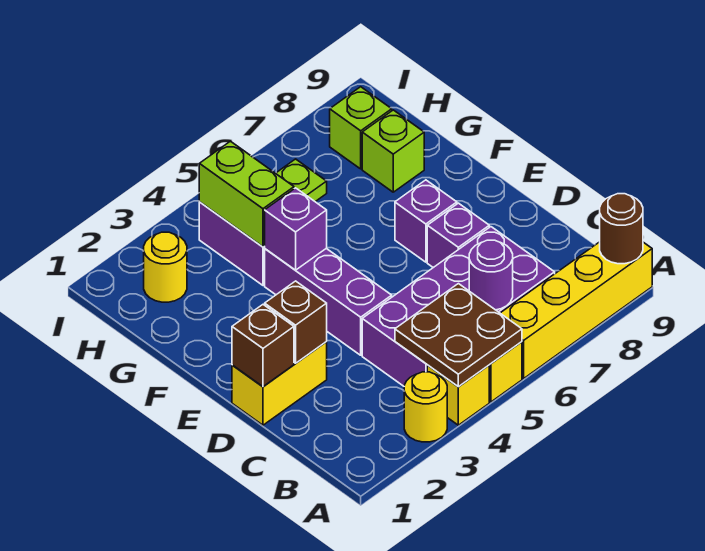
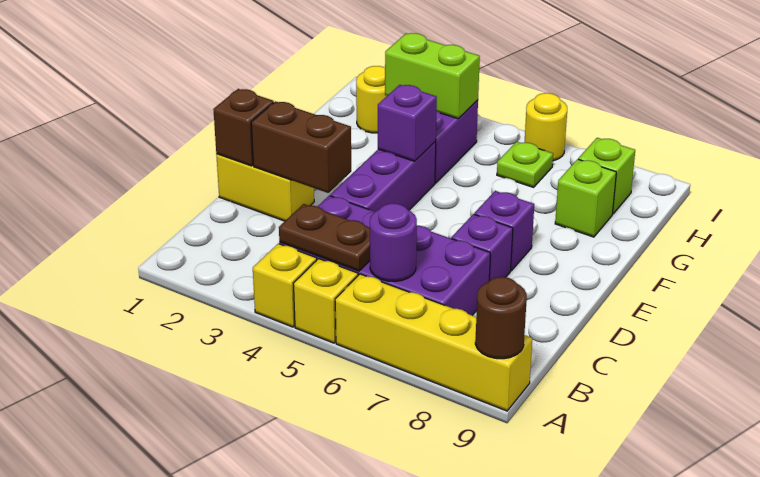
yellow round brick A3 level 1 -> yellow round brick I6 level 1
brown plate A4:B5 level 2 -> brown plate B4:B5 level 2
brown brick D2 level 2 -> brown brick D2:D3 level 2
lime brick G4:H4 level 2 -> lime brick H3:H4 level 2

